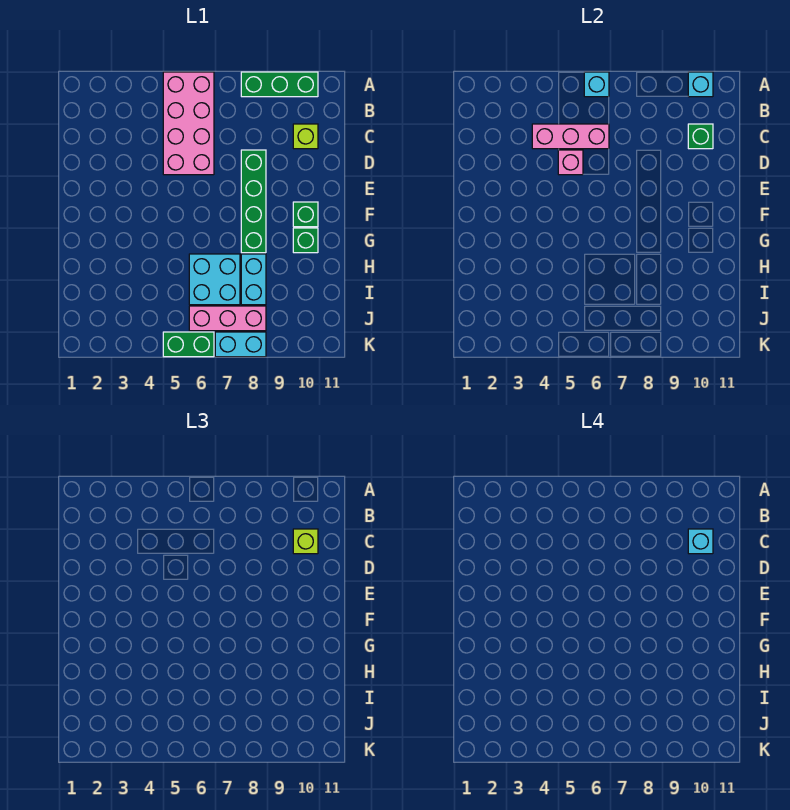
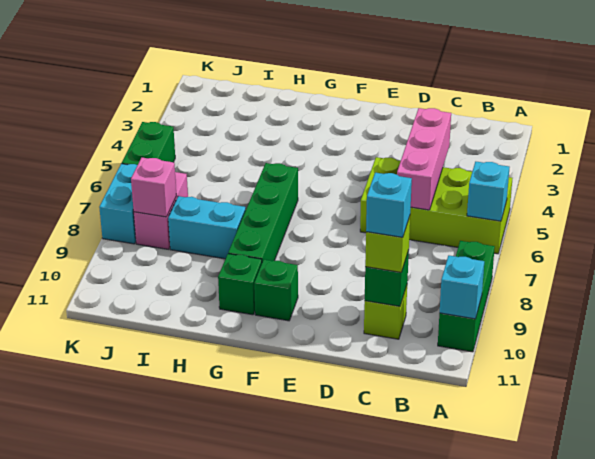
pink brick A5:D6 level 1 -> lime brick A5:D6 level 1
pink brick D5 level 2 -> pink brick J8 level 2
green brick D8:G8 level 1 -> green brick G6:G9 level 1
cyan brick H6:I7 level 1 -> none
pink brick J6:J8 level 1 -> pink brick J7:J8 level 1

